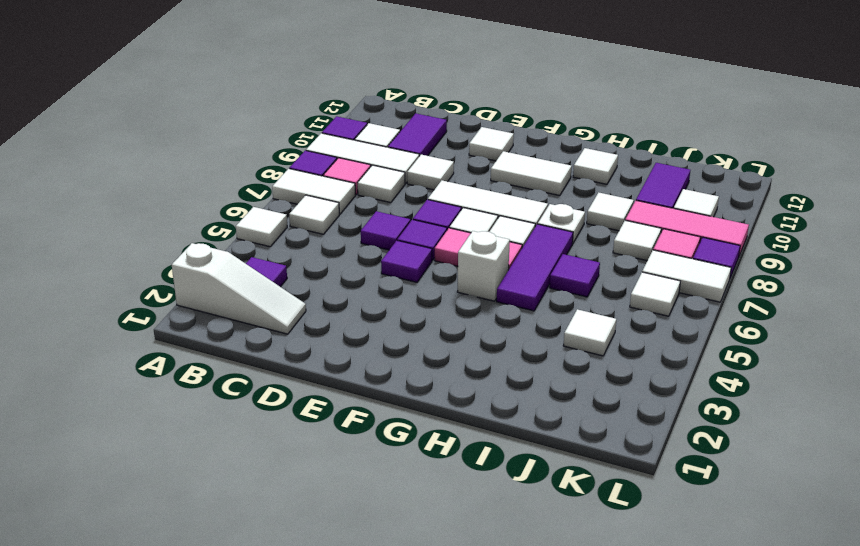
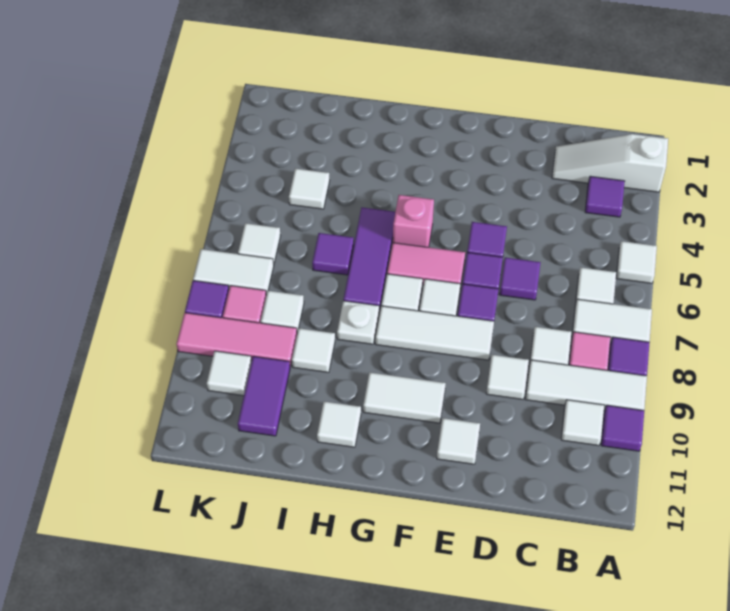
purple tile C10:C11 level 1 -> none
white brick G5 level 1 -> pink brick G5 level 1

